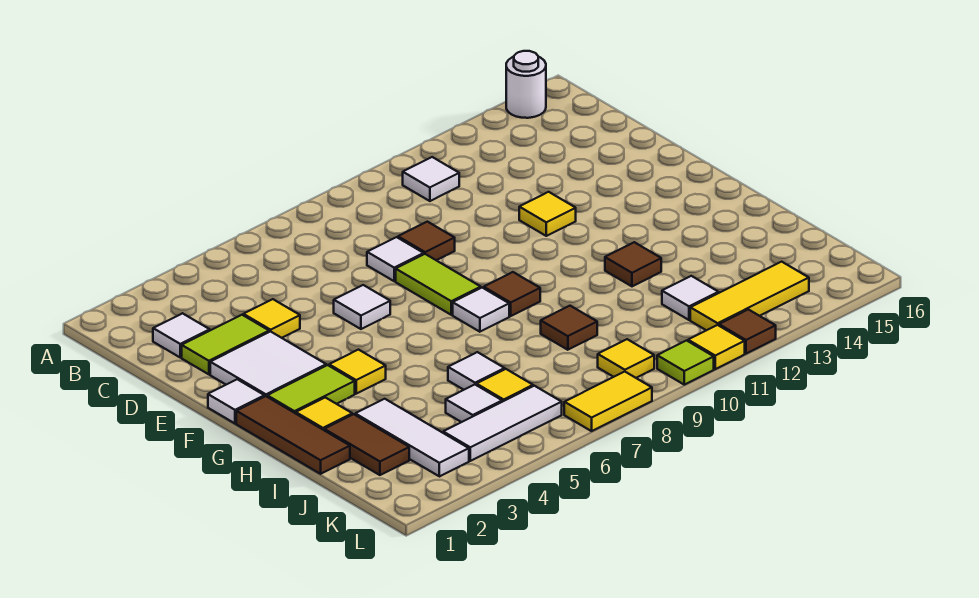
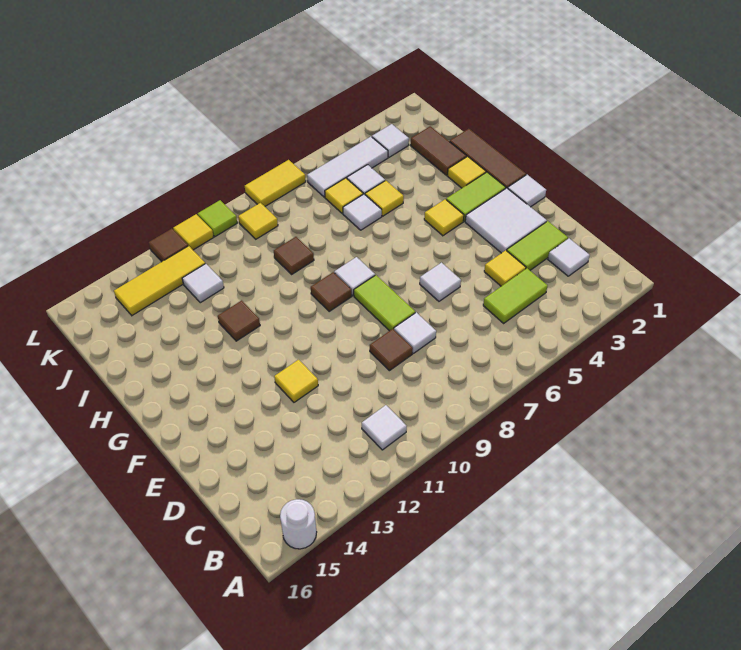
none -> lime tile C4:C5 level 1
white tile I3:K3 level 1 -> white tile K3 level 1
none -> yellow tile I5 level 1

